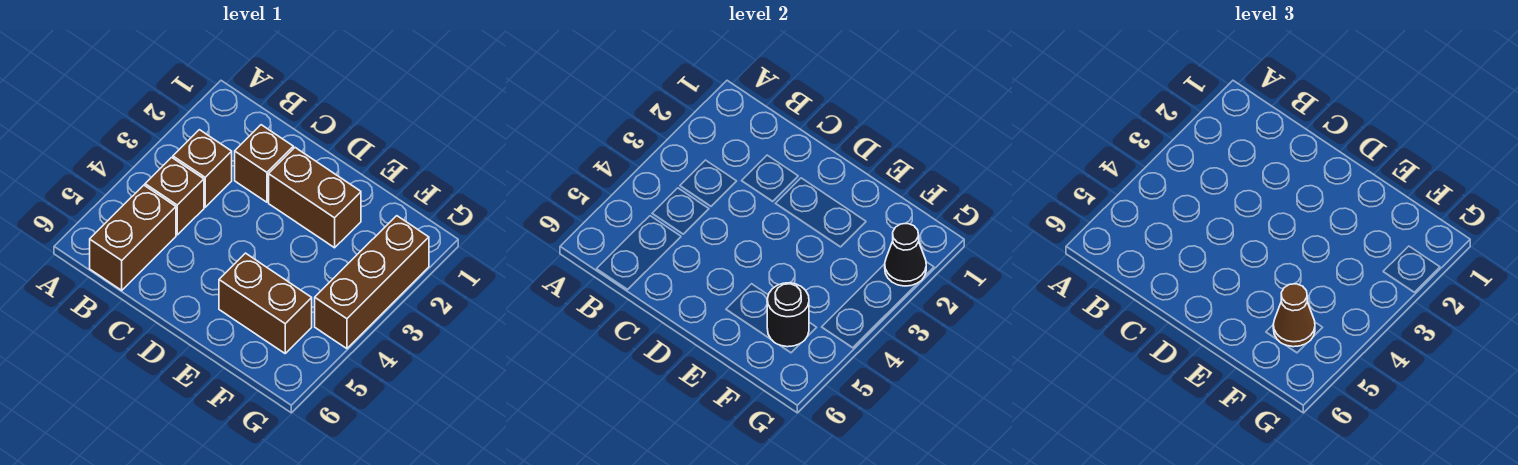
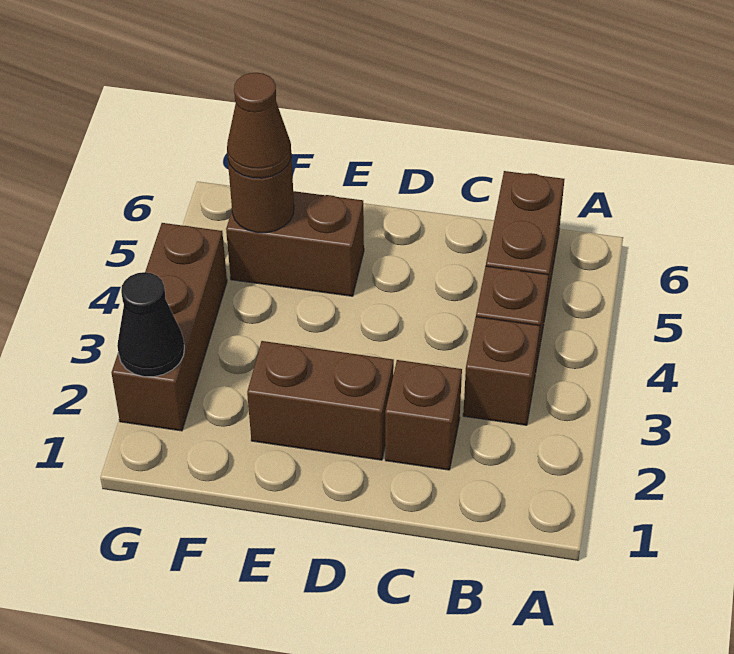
black round brick F5 level 2 -> brown round brick F5 level 2

